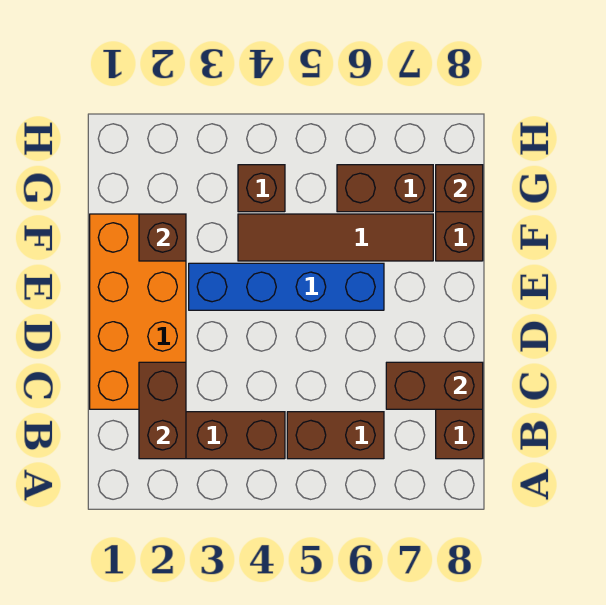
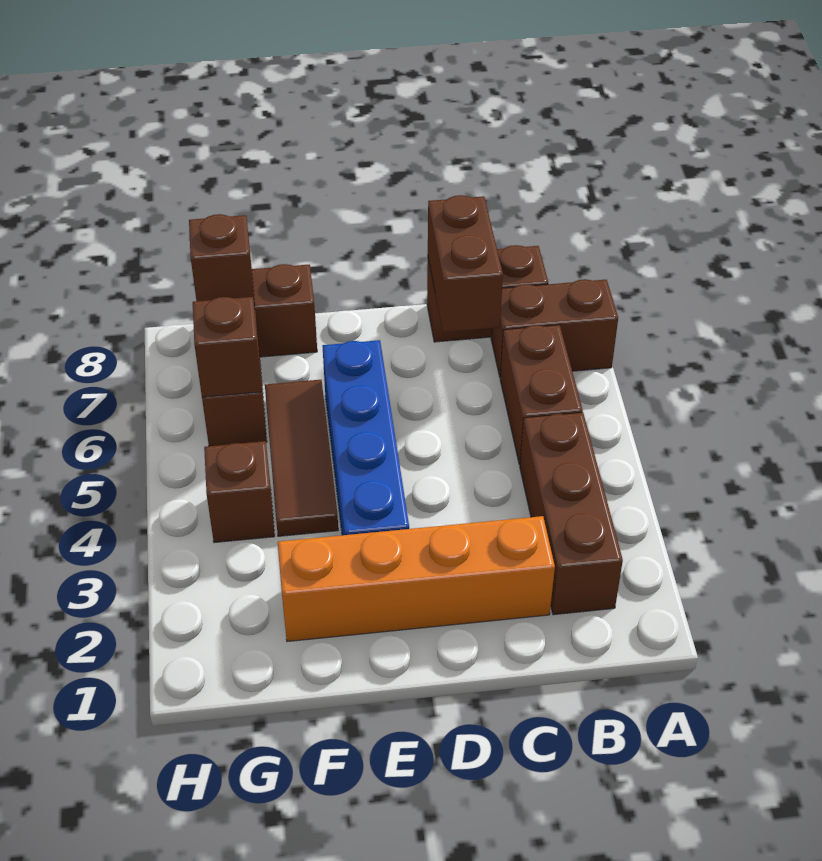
brown brick B2:C2 level 2 -> brown brick A7:B7 level 1
orange brick C1:F2 level 1 -> orange brick C2:F2 level 1
brown brick F2 level 2 -> brown brick G6 level 2
brown tile F4:F7 level 1 -> brown tile F4:F6 level 1

